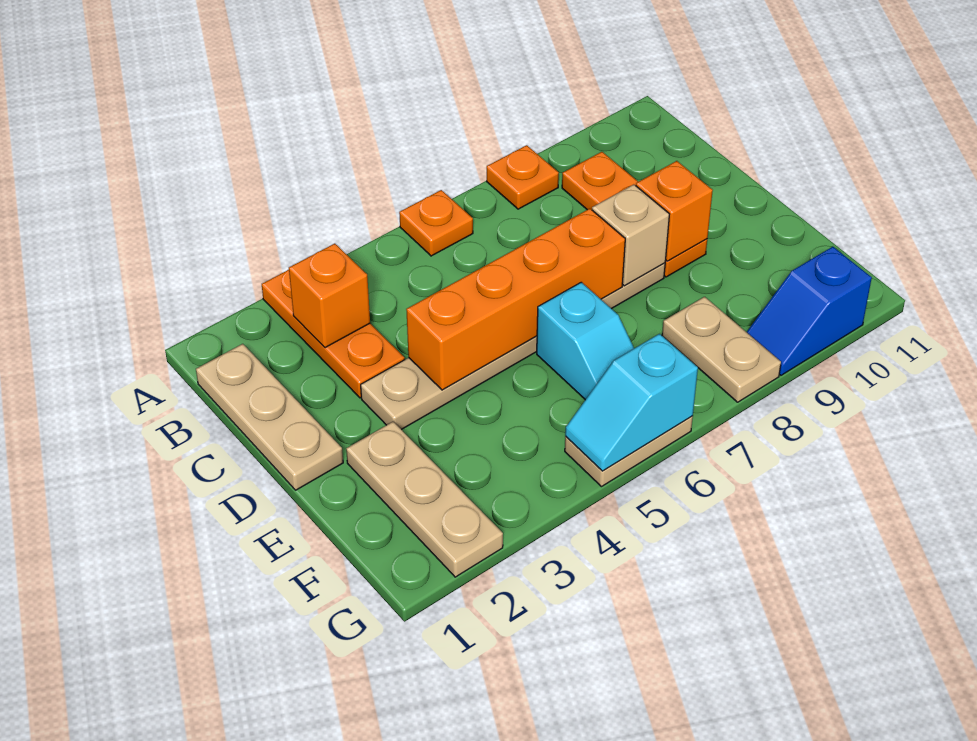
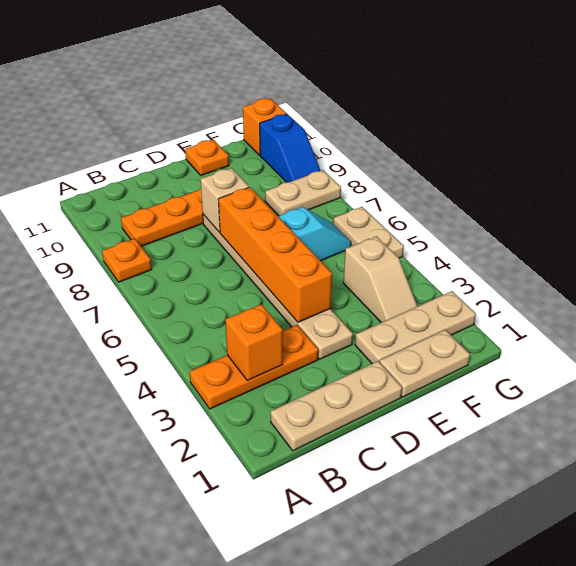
orange plate A6 level 1 -> orange plate E11 level 1
orange brick D9 level 2 -> orange brick G11 level 1
none -> tan plate E1:F1 level 1
none -> tan slope F3:F4 level 1 top 4
cyan slope G5:G6 level 2 top 6 -> none

